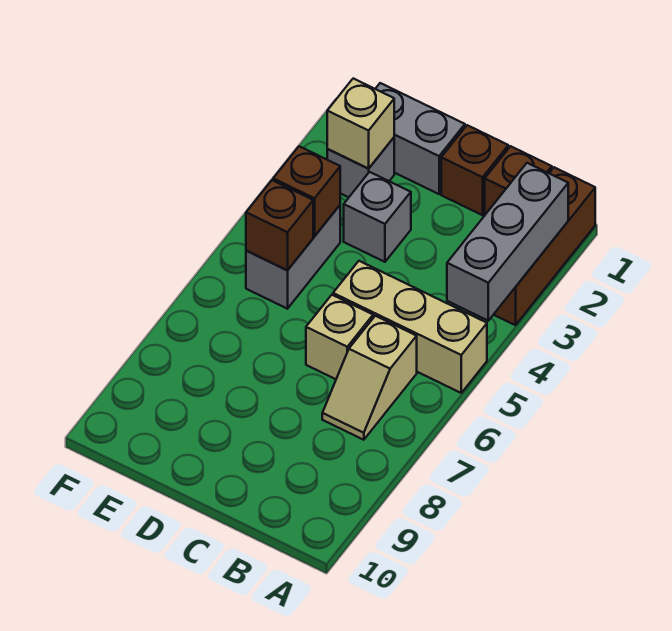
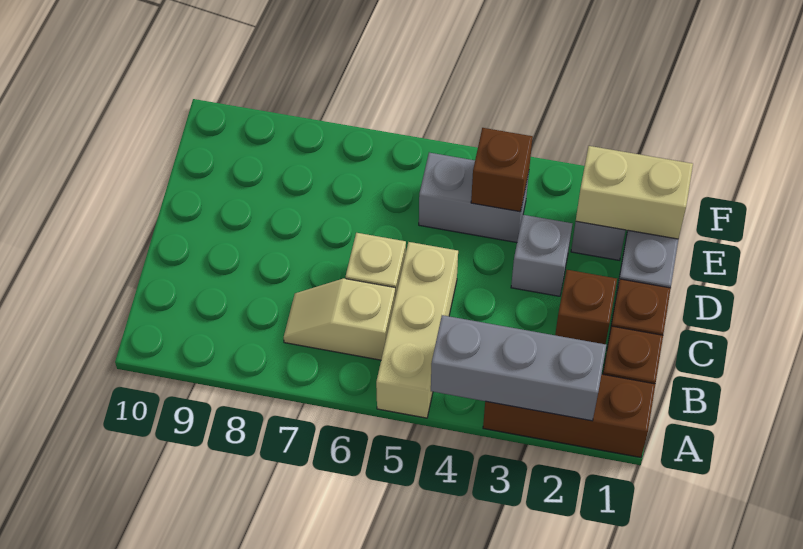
tan brick E2 level 2 -> tan brick E1:E2 level 2
brown brick E5 level 2 -> brown brick C2 level 1

